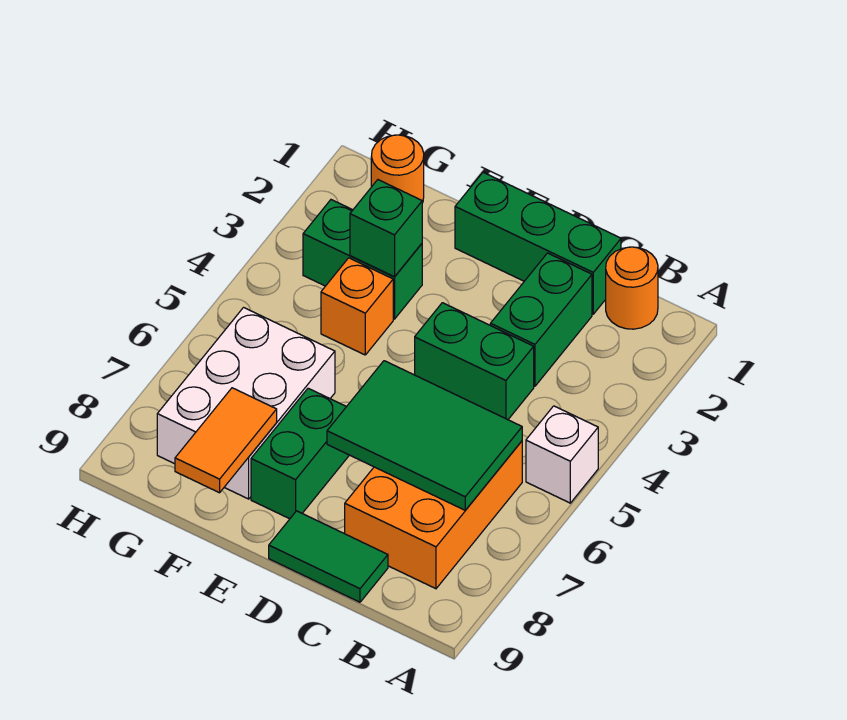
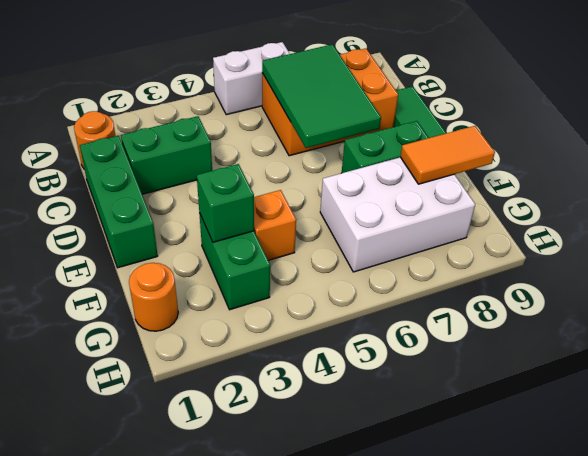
white brick A5 level 1 -> white brick A5:A6 level 1
green brick C4:D4 level 1 -> none

